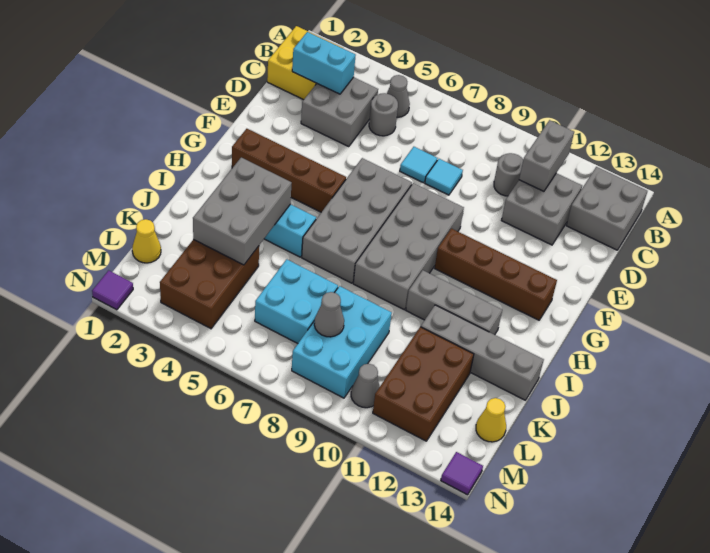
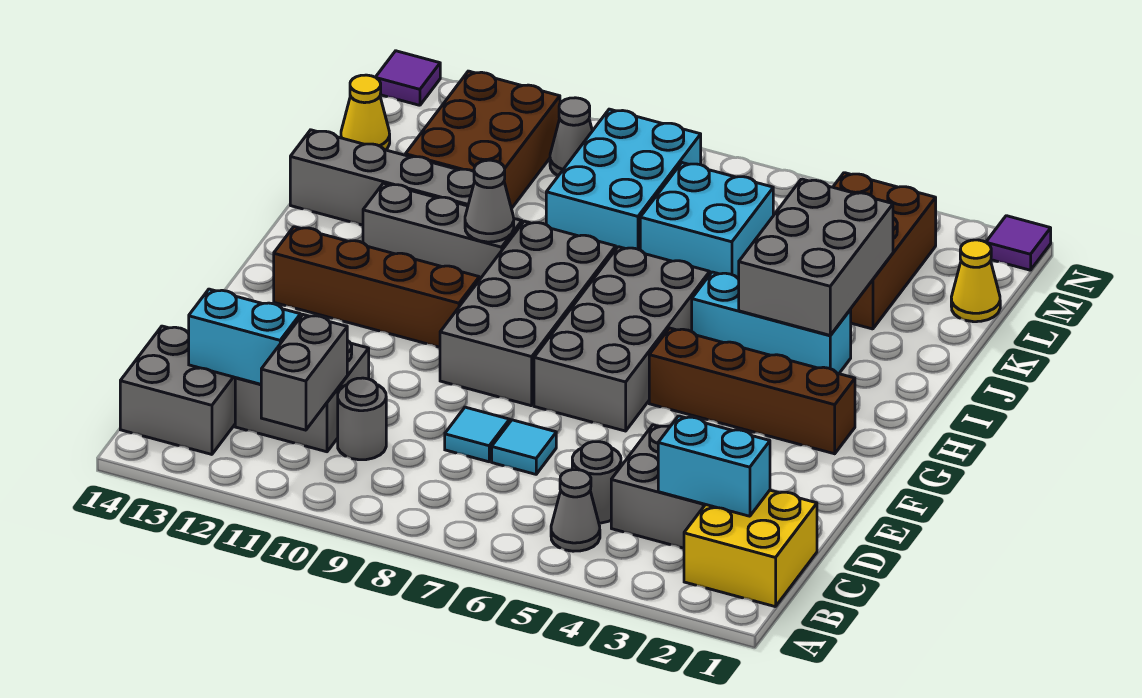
none -> cyan brick C12:C13 level 2
grey cone L8 level 2 -> grey cone I10 level 2

